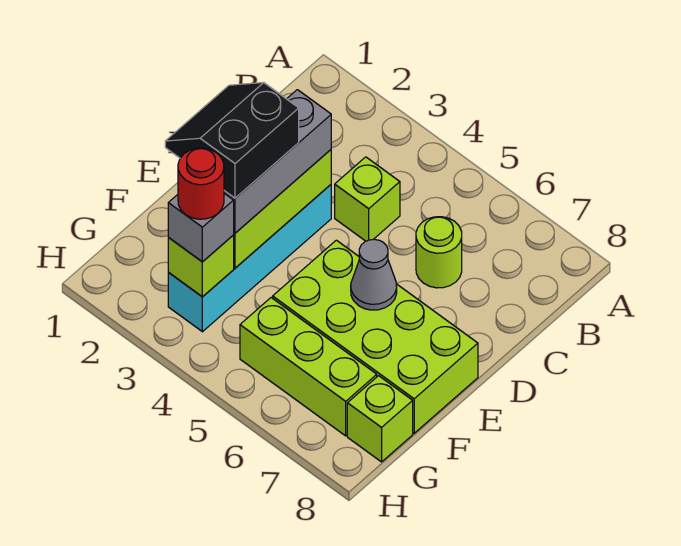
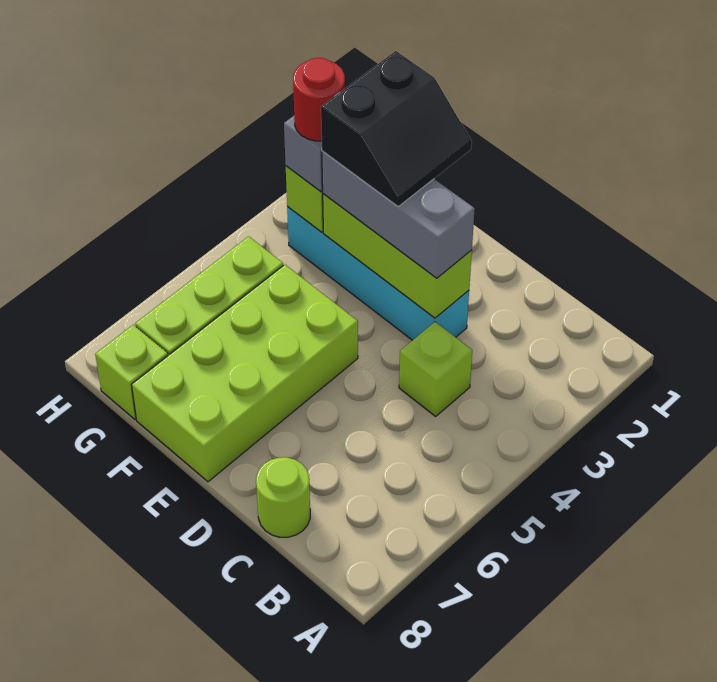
lime round brick C6 level 1 -> lime round brick C8 level 1
black slope E2:F3 level 4 top 3 -> black slope E2:F3 level 4 top F
grey cone E6 level 2 -> none

